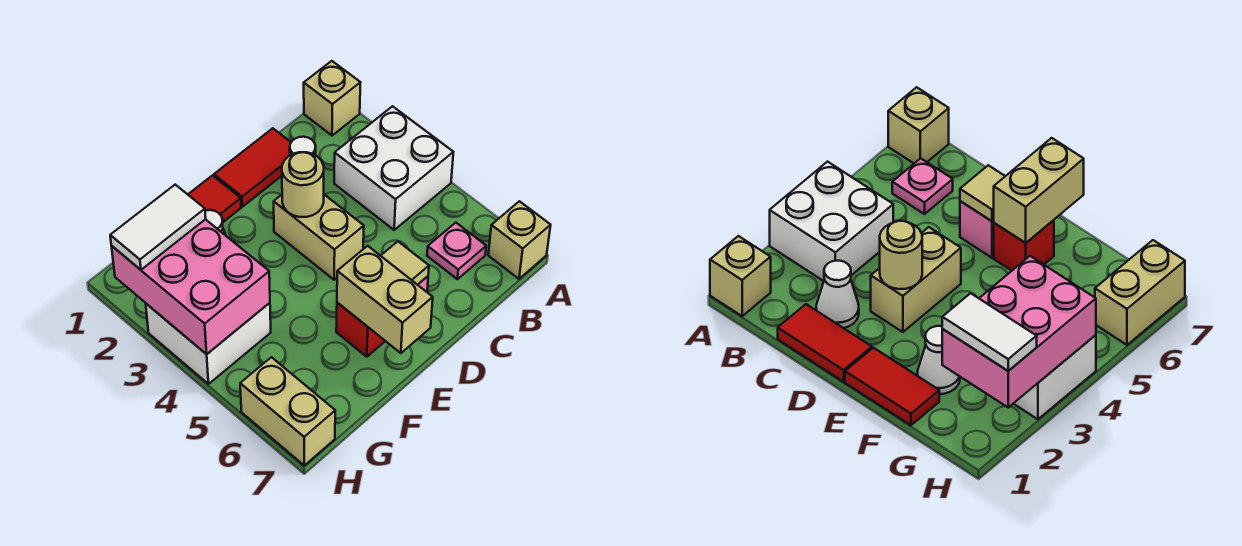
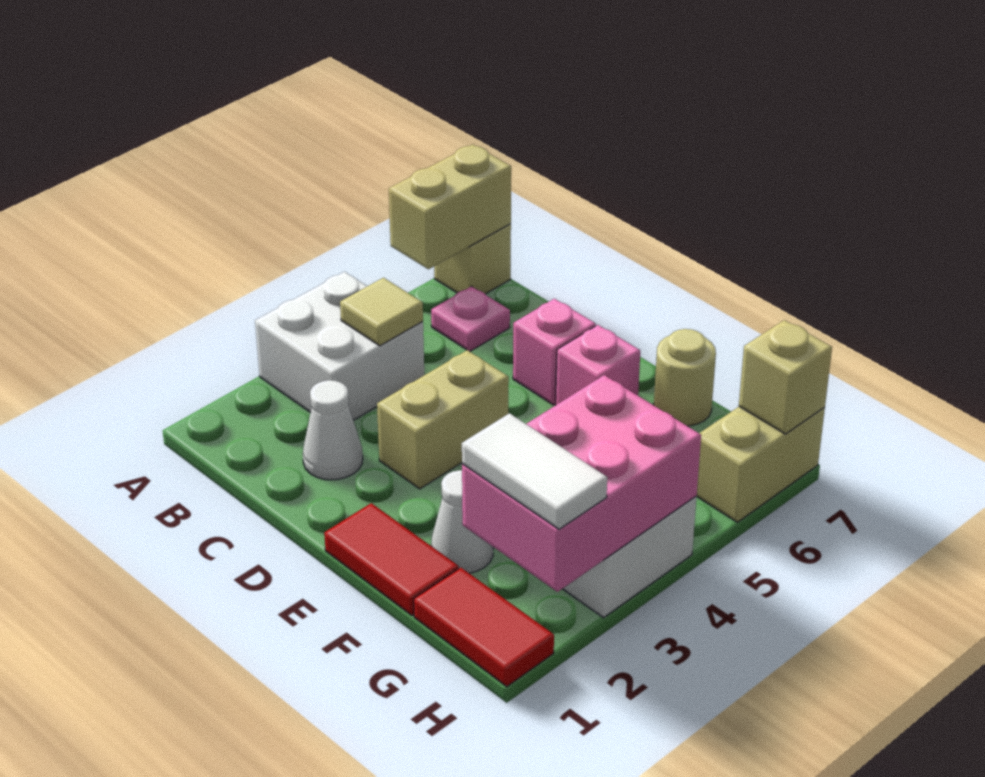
tan brick A1 level 1 -> tan brick H7 level 2
red tile C1:D1 level 1 -> red tile G1:H1 level 1
tan round brick D3 level 2 -> tan round brick F7 level 1
tan tile D6 level 2 -> tan tile B4 level 2
red brick E6 level 1 -> pink brick E6 level 1
tan brick E6:E7 level 2 -> tan brick A6:A7 level 2

